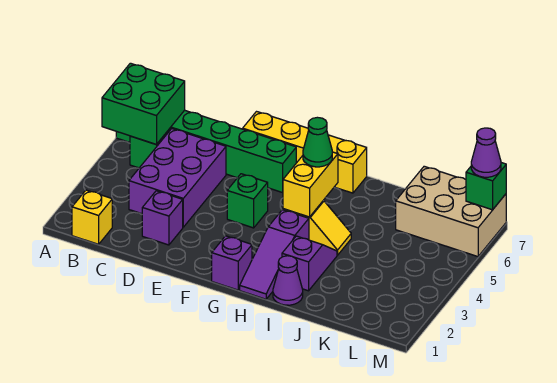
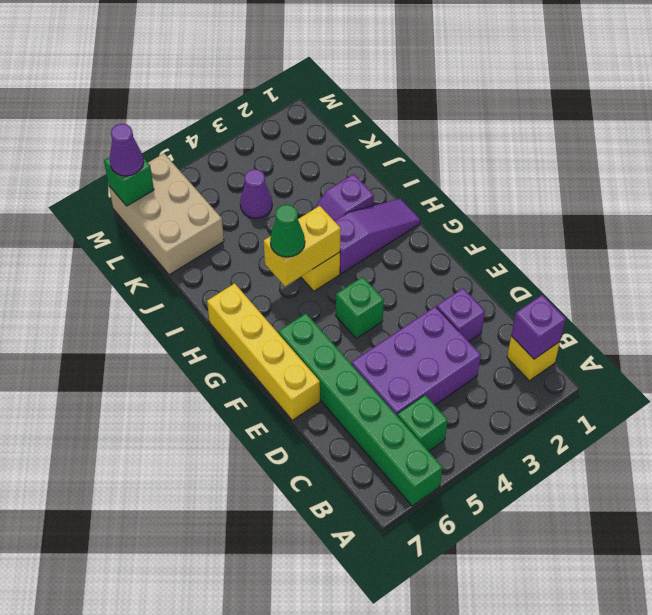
green brick A5:B6 level 2 -> none
purple brick G1 level 1 -> purple brick B1 level 2
purple cone I1 level 1 -> purple cone K4 level 1

